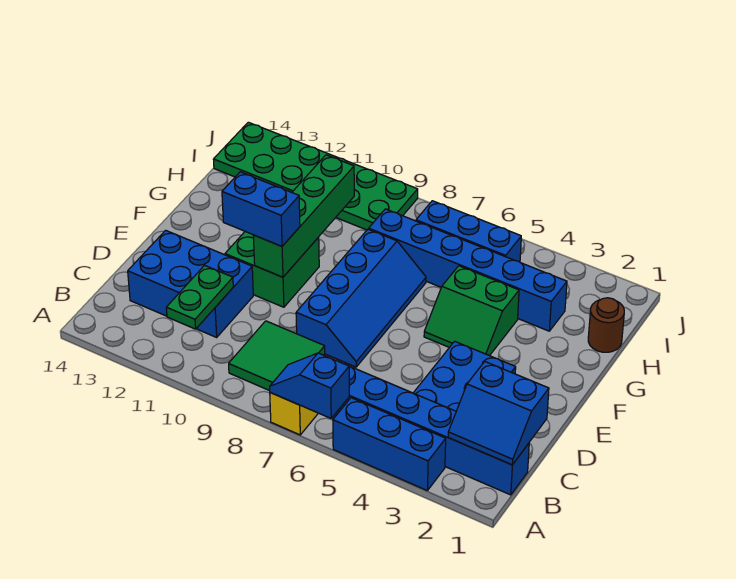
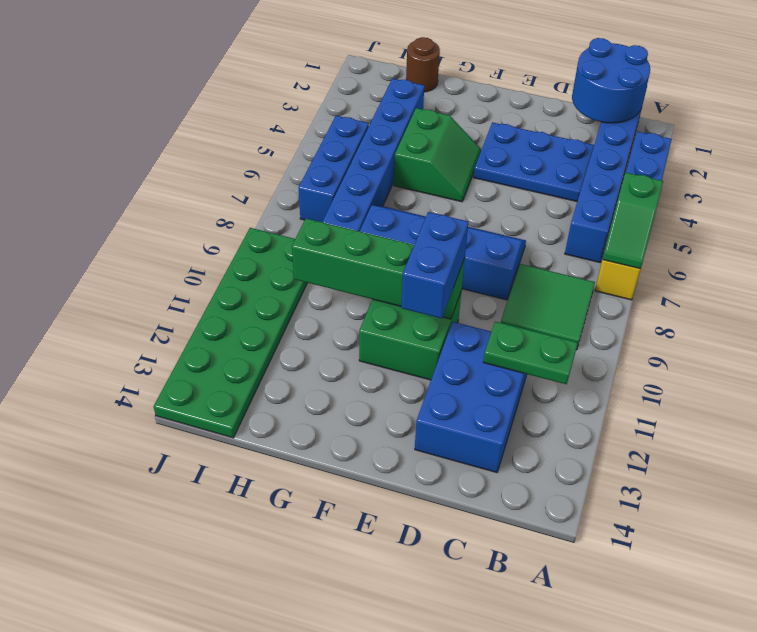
blue slope A6:A7 level 2 top 6 -> green slope A6:A7 level 2 top 6
blue slope B1:C2 level 2 top C -> blue round brick B1:C2 level 2

